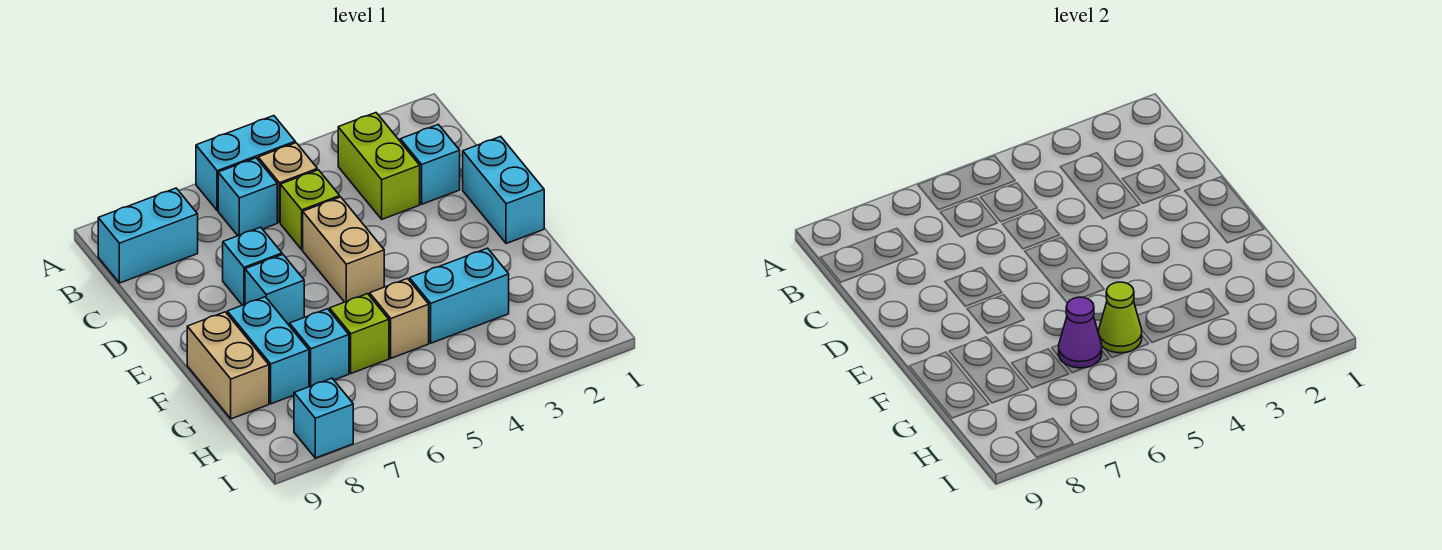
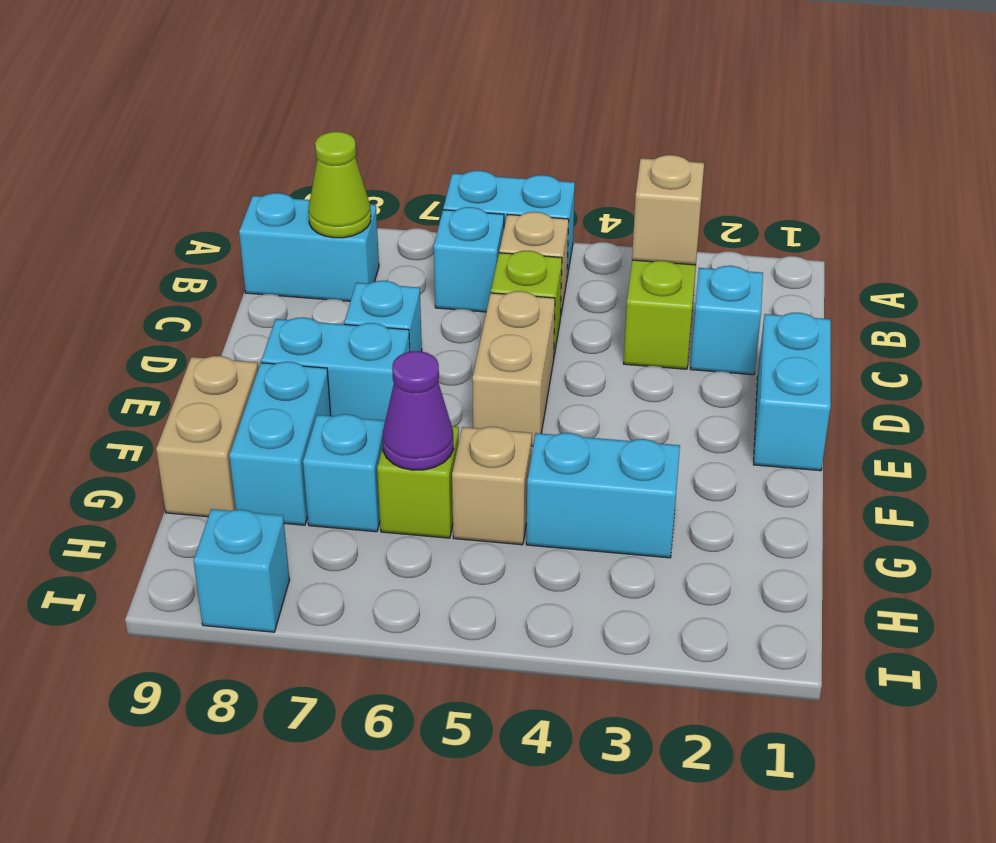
none -> tan brick B3 level 2
cyan brick E7 level 1 -> cyan brick E7:E8 level 1
lime cone G5 level 2 -> lime cone B8 level 2

